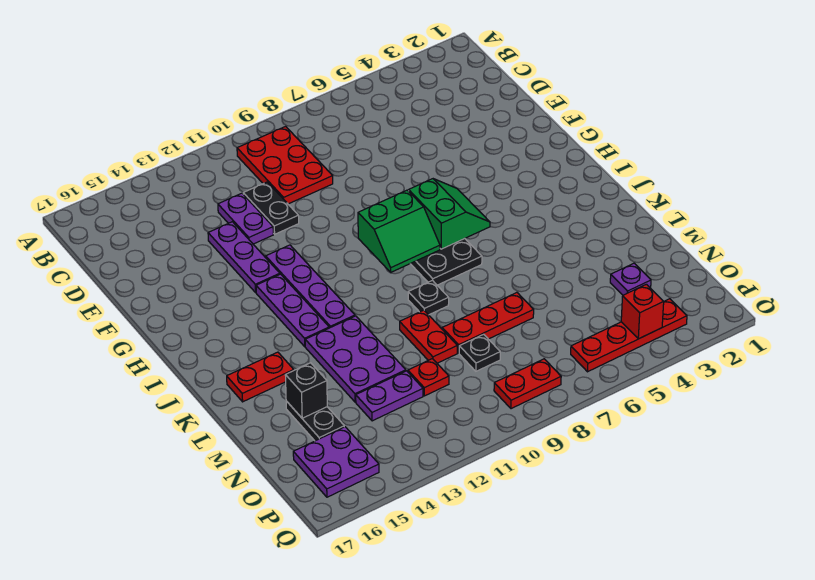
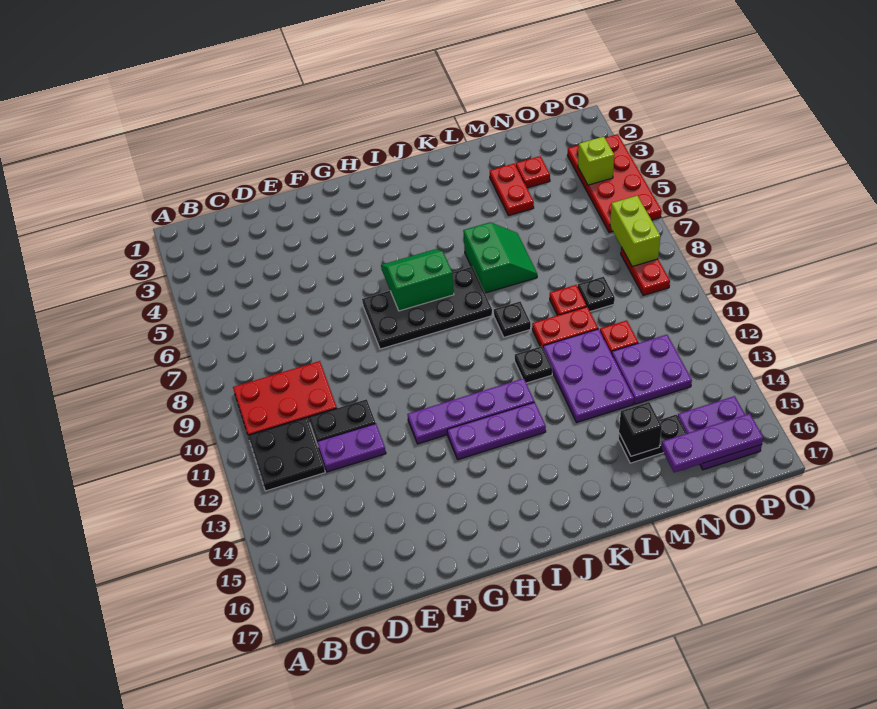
none -> black plate B11:C12 level 1
purple plate E13:G13 level 1 -> purple plate N16:P16 level 2
green slope H8:I9 level 2 top H -> green slope K6:L7 level 1 top K
none -> black plate K11 level 1
purple plate K12:M13 level 1 -> purple plate L11:M13 level 1
red plate K15:K16 level 1 -> red plate M3:M4 level 1
red plate M7:M9 level 1 -> red plate M9 level 1
purple plate N3 level 1 -> red plate N3 level 1
purple plate N12:N13 level 1 -> purple plate N12:O13 level 1
red plate P3:P6 level 1 -> red plate P3:Q6 level 1
red brick P4 level 2 -> lime brick P4 level 2
none -> lime brick P7:P8 level 2

